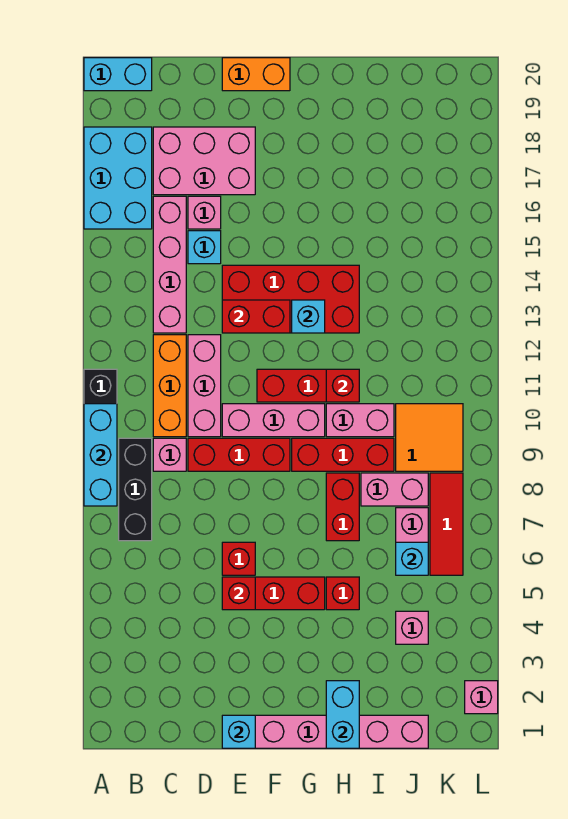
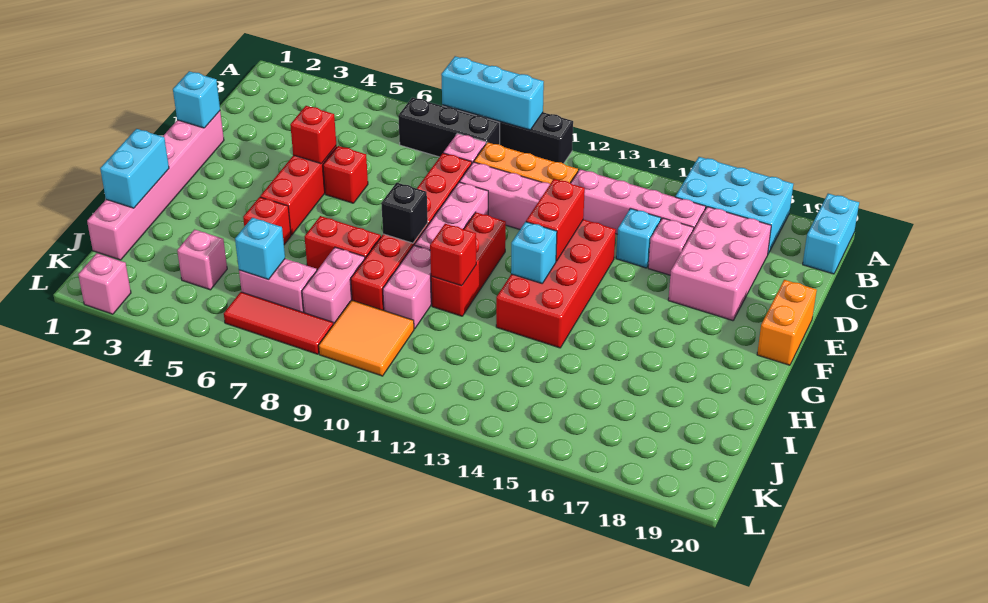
none -> black brick G9 level 2
cyan brick H1:H2 level 2 -> cyan brick H1:I1 level 2

